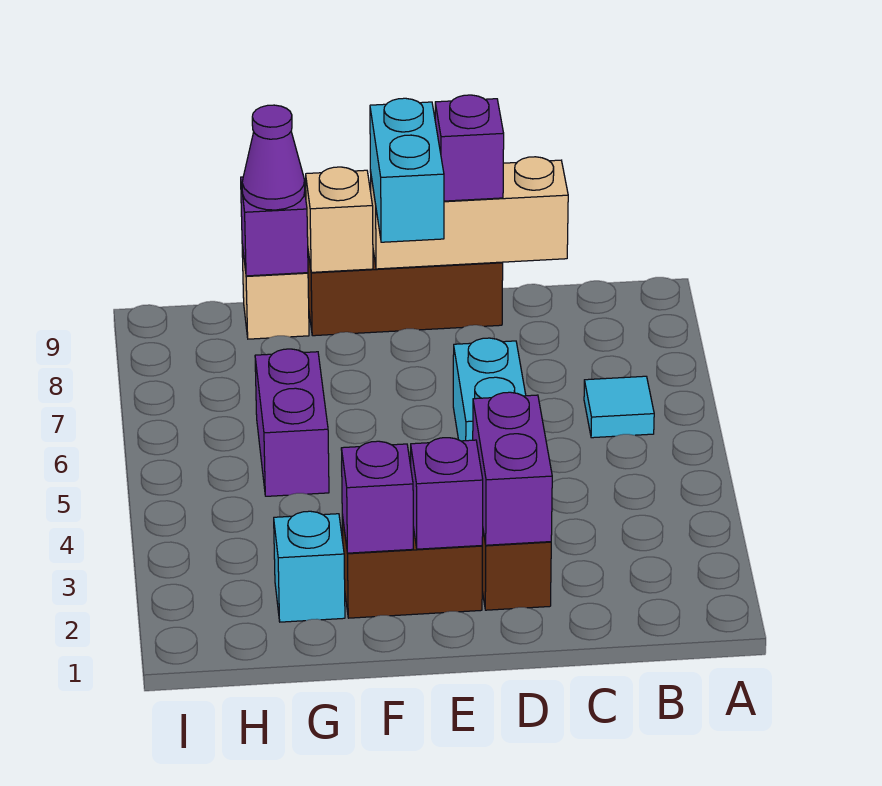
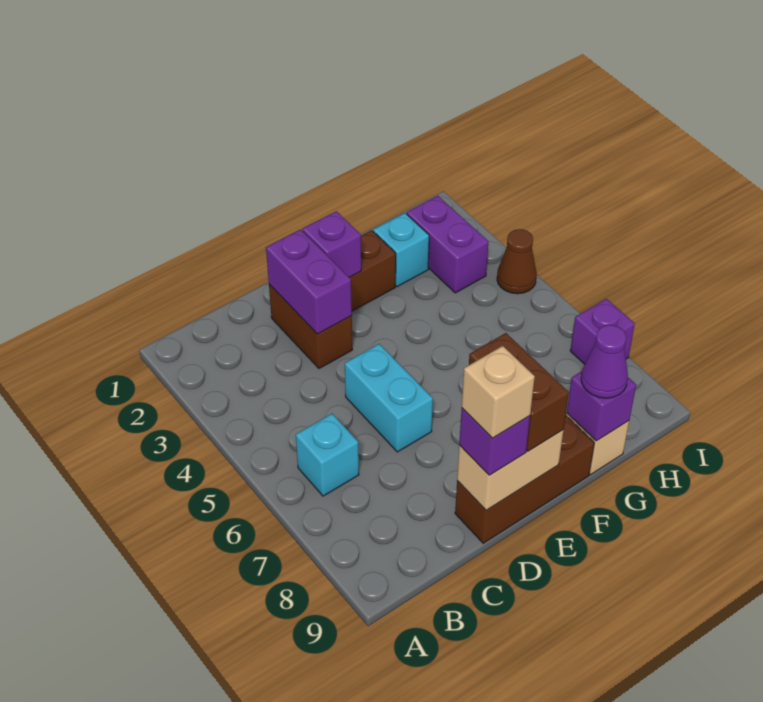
cyan tile B6 level 1 -> cyan brick B6 level 1
tan brick C9:E9 level 2 -> tan brick D9:E9 level 2
cyan brick E8:E9 level 3 -> brown brick E8:E9 level 3
purple brick F2 level 2 -> purple brick I7 level 1
tan brick F9 level 2 -> tan brick D9 level 4
purple brick G5:G6 level 1 -> purple brick H2:H3 level 1
none -> brown cone I4 level 1

